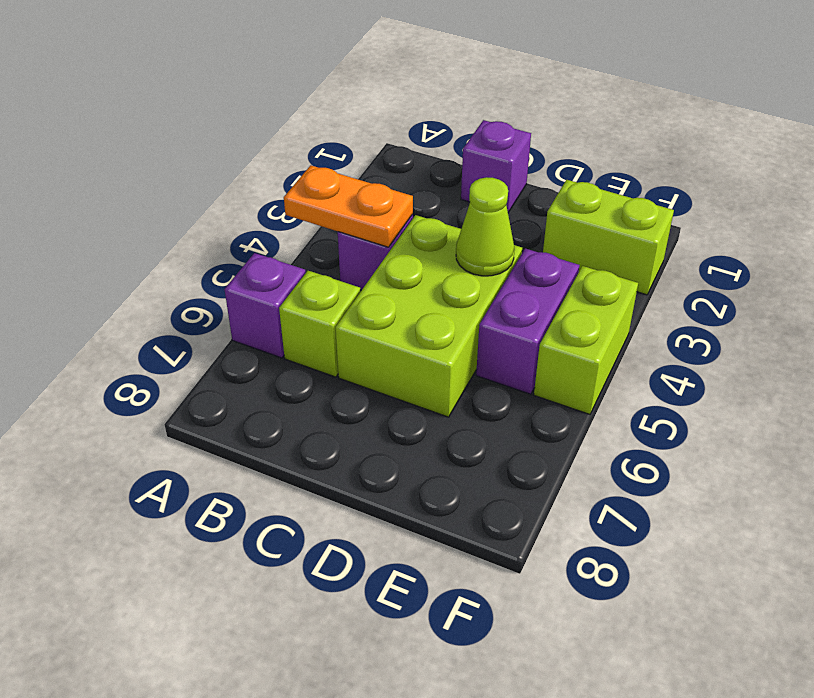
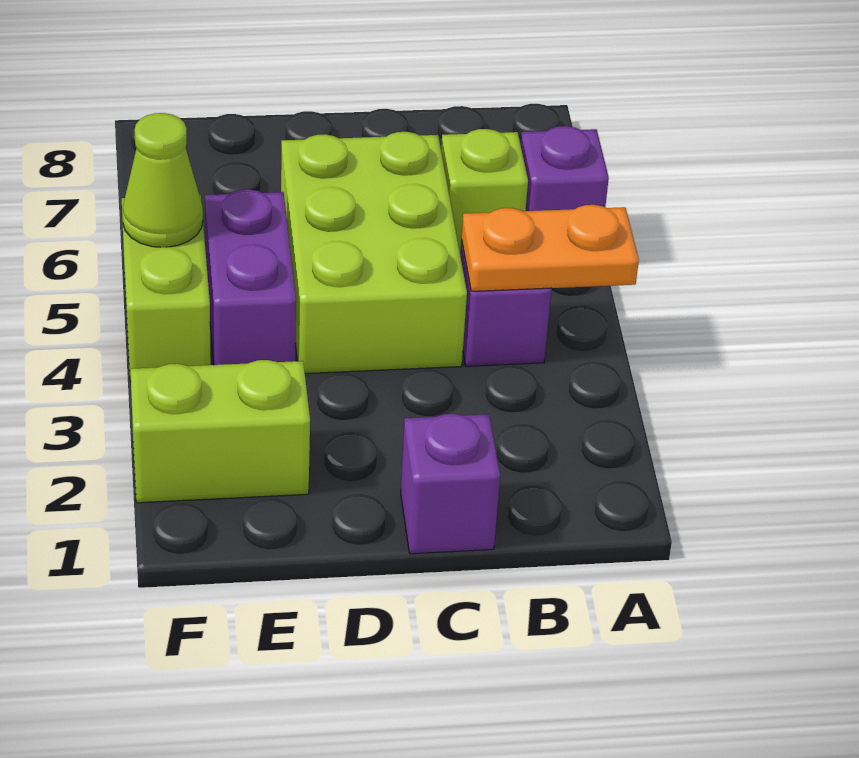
lime cone D4 level 2 -> lime cone F5 level 2

